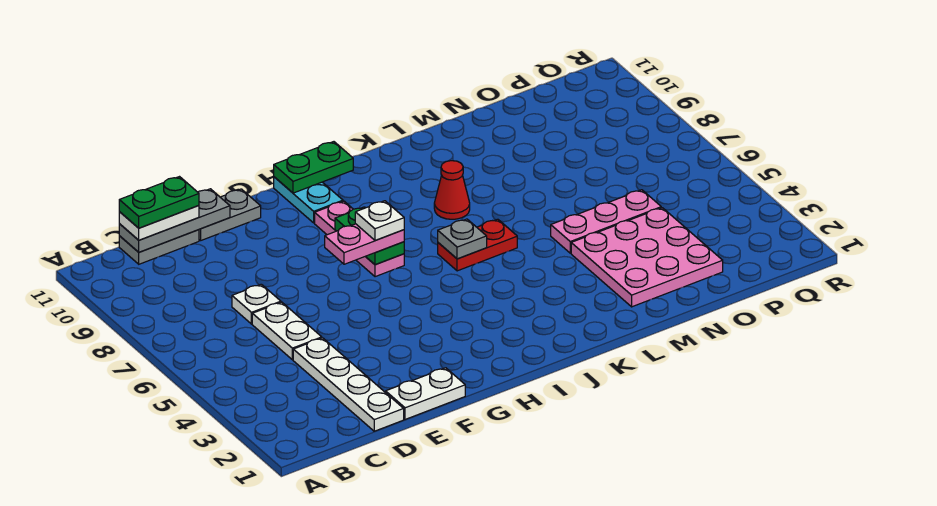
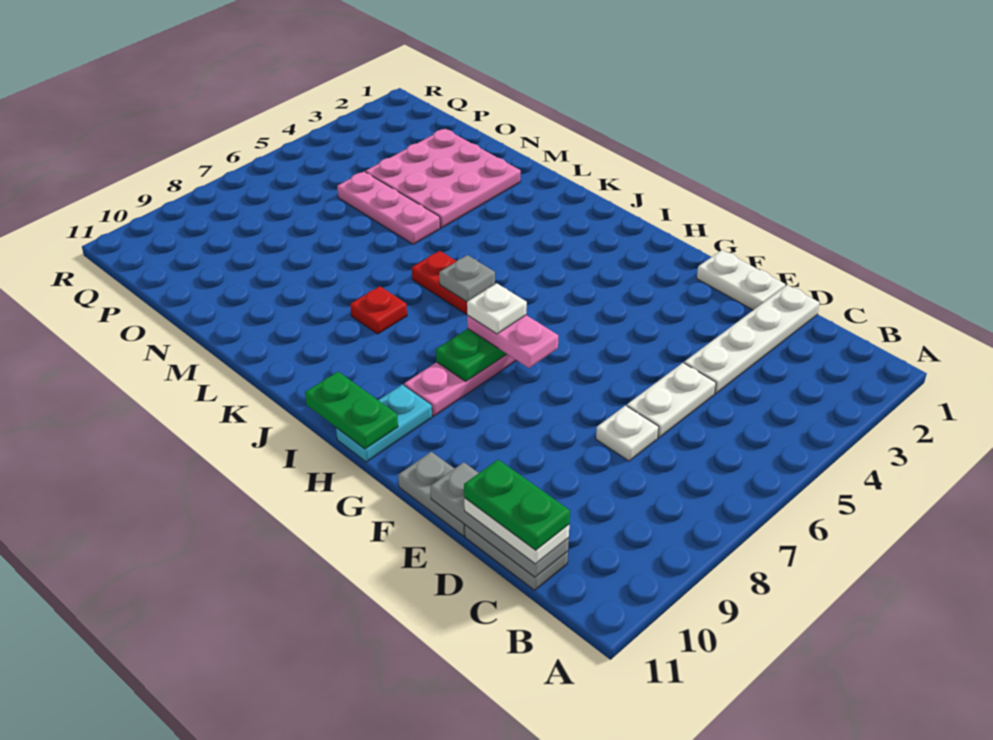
red cone K8 level 1 -> red plate K8 level 1

